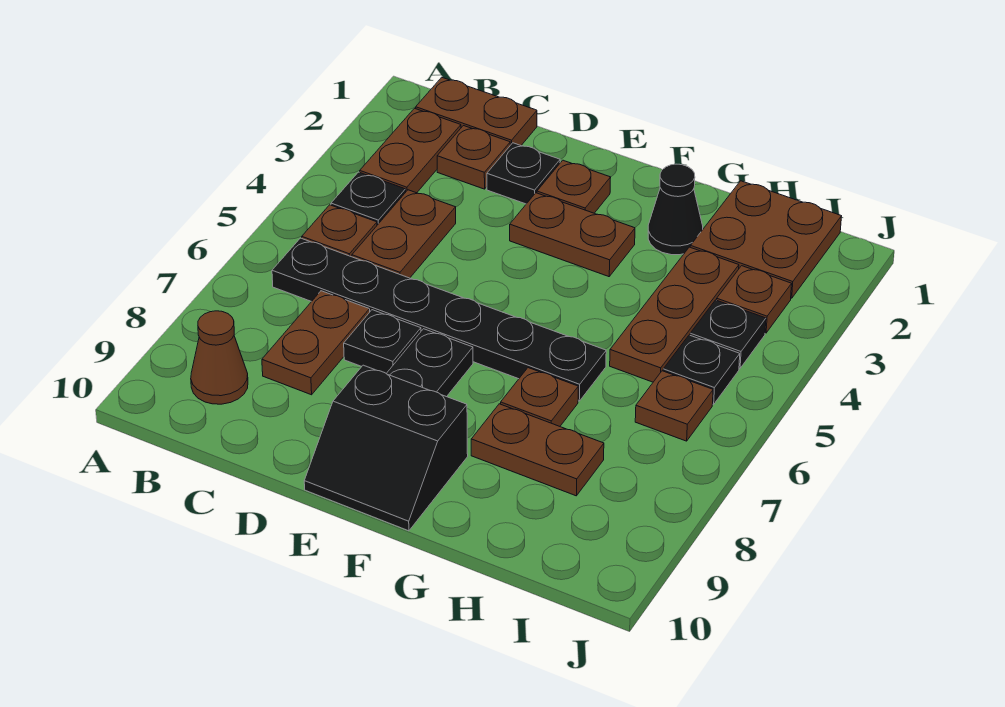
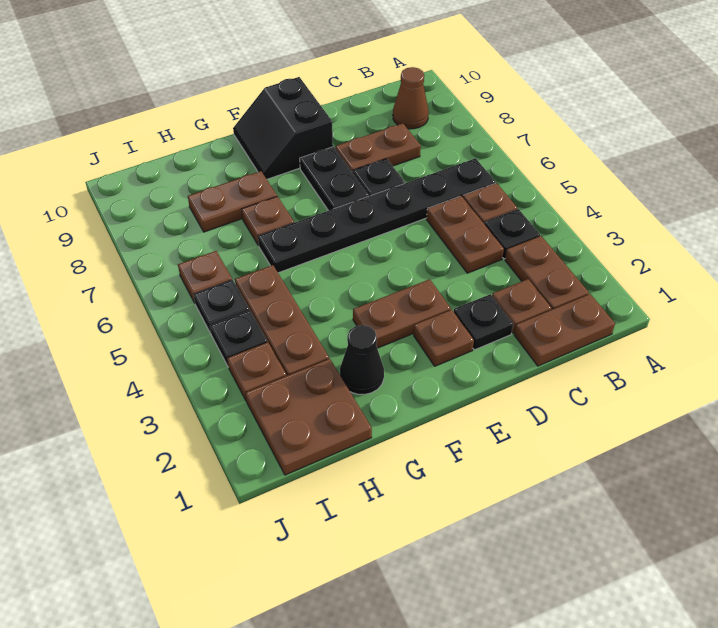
brown plate C7:C8 level 1 -> brown plate C8:D8 level 1
black slope E9:F10 level 1 top 9 -> black slope E9:F10 level 1 top E

